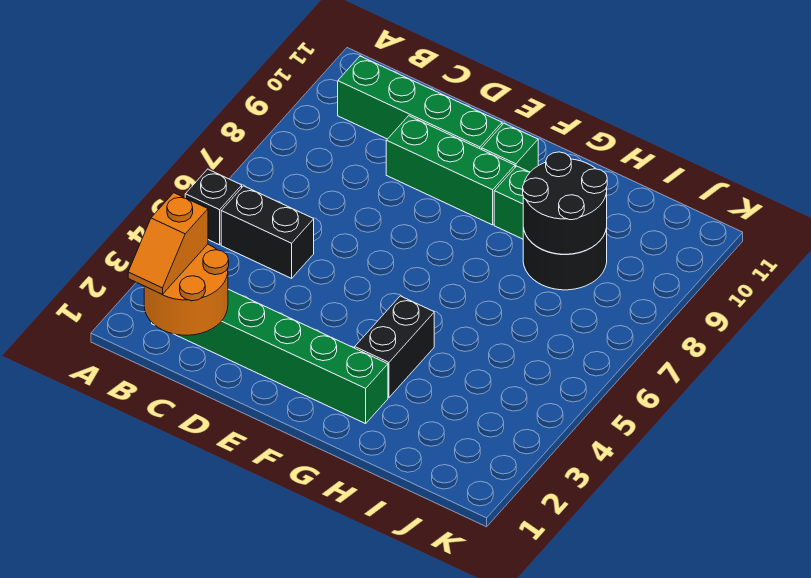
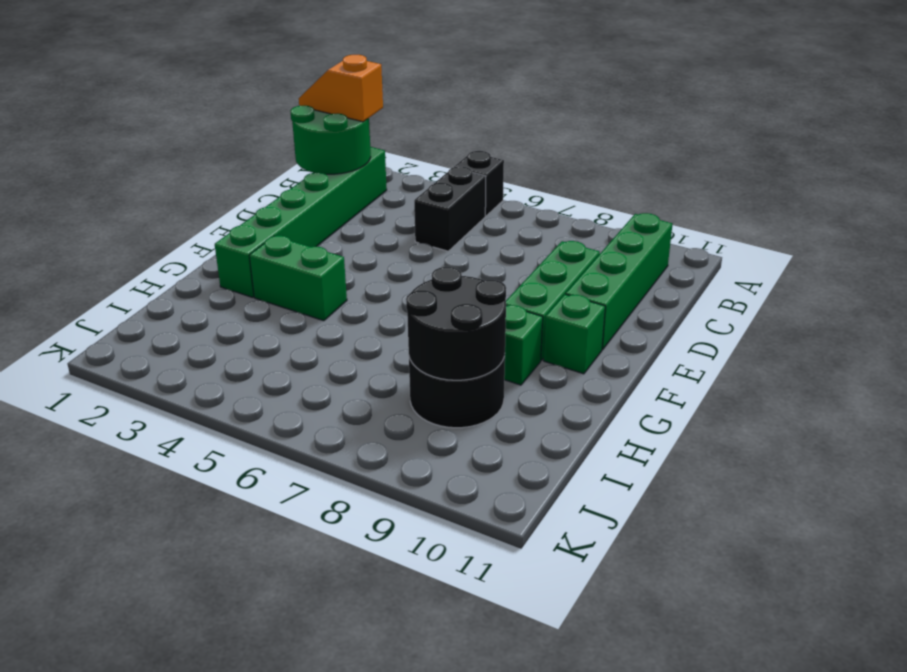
orange round brick B1:C2 level 2 -> green round brick B1:C2 level 2
black brick G3:G4 level 1 -> green brick G3:G4 level 1

